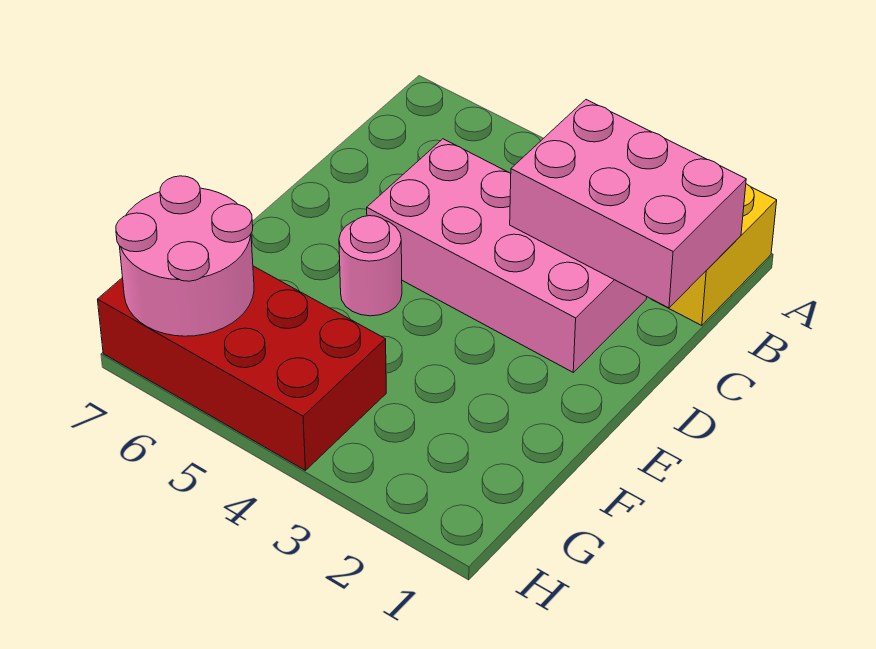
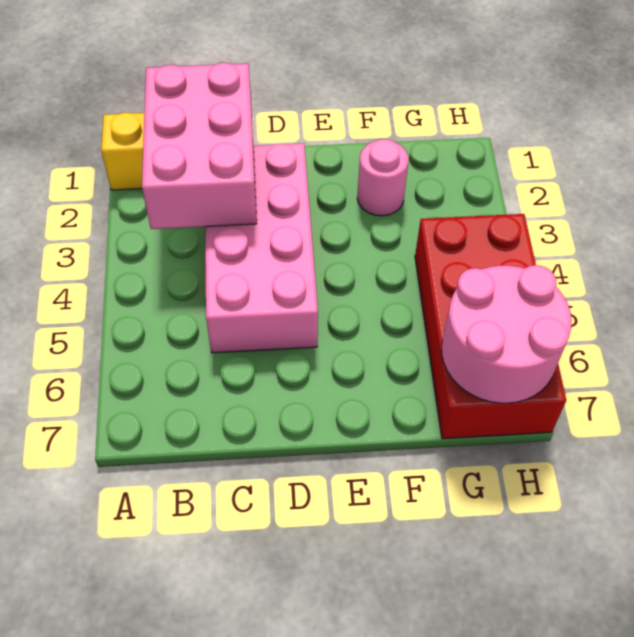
pink round brick E5 level 1 -> pink round brick F2 level 1

